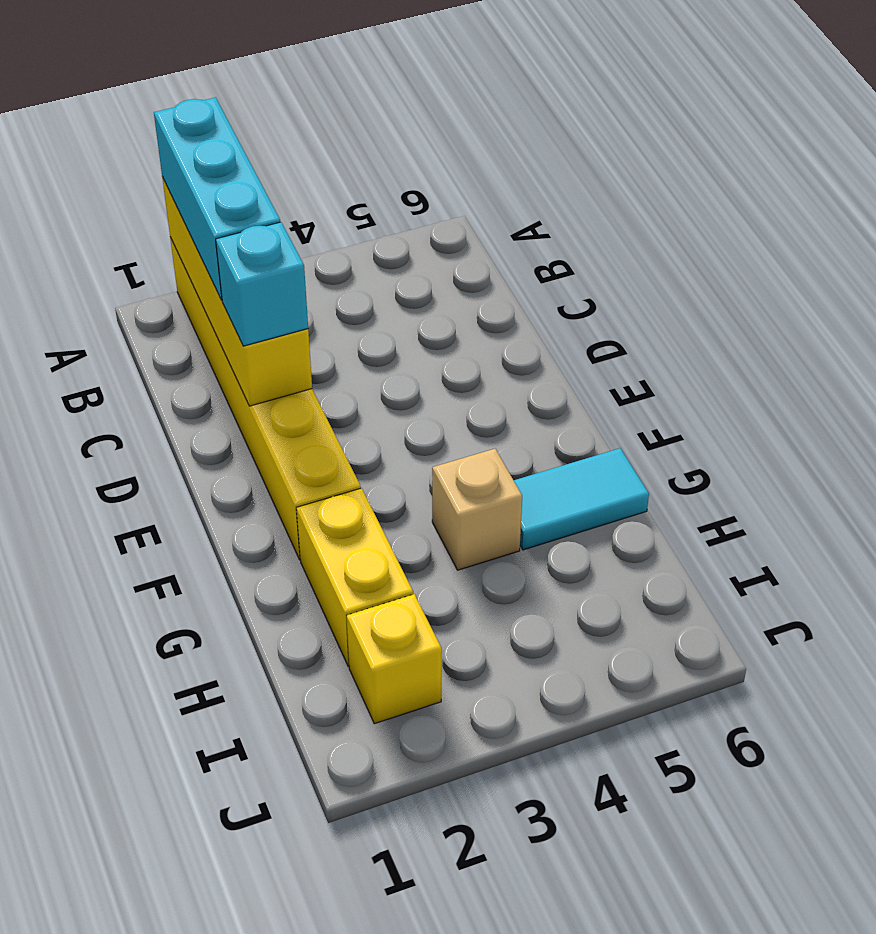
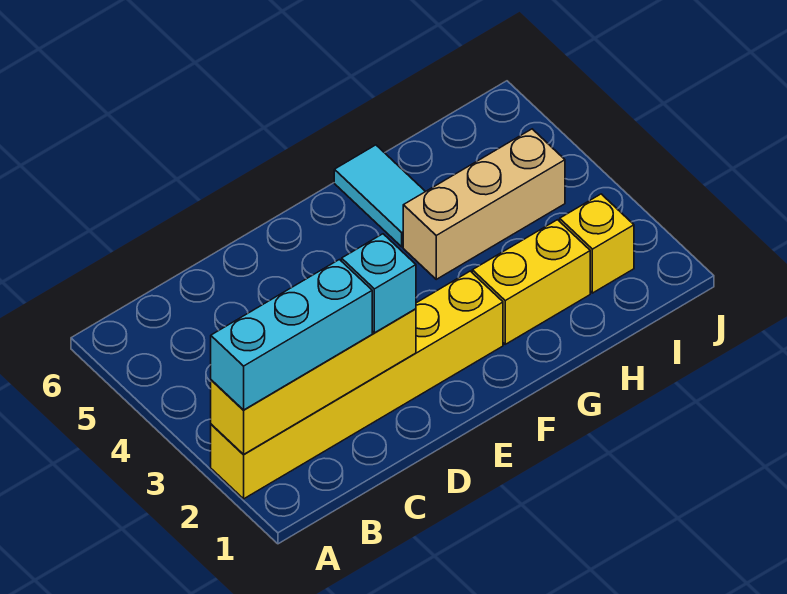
tan brick G4 level 1 -> tan brick G4:I4 level 1

